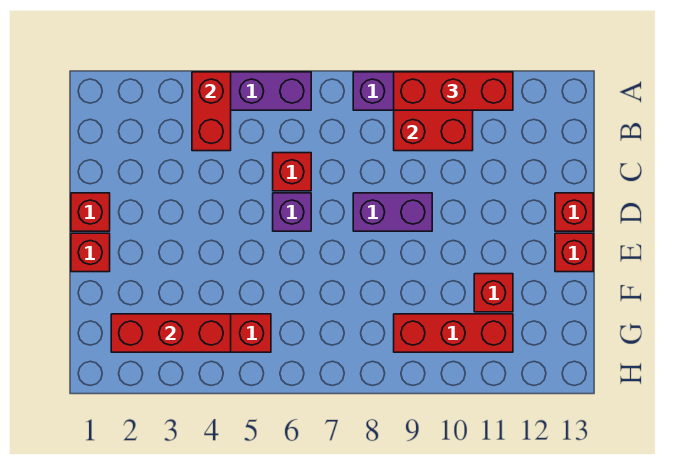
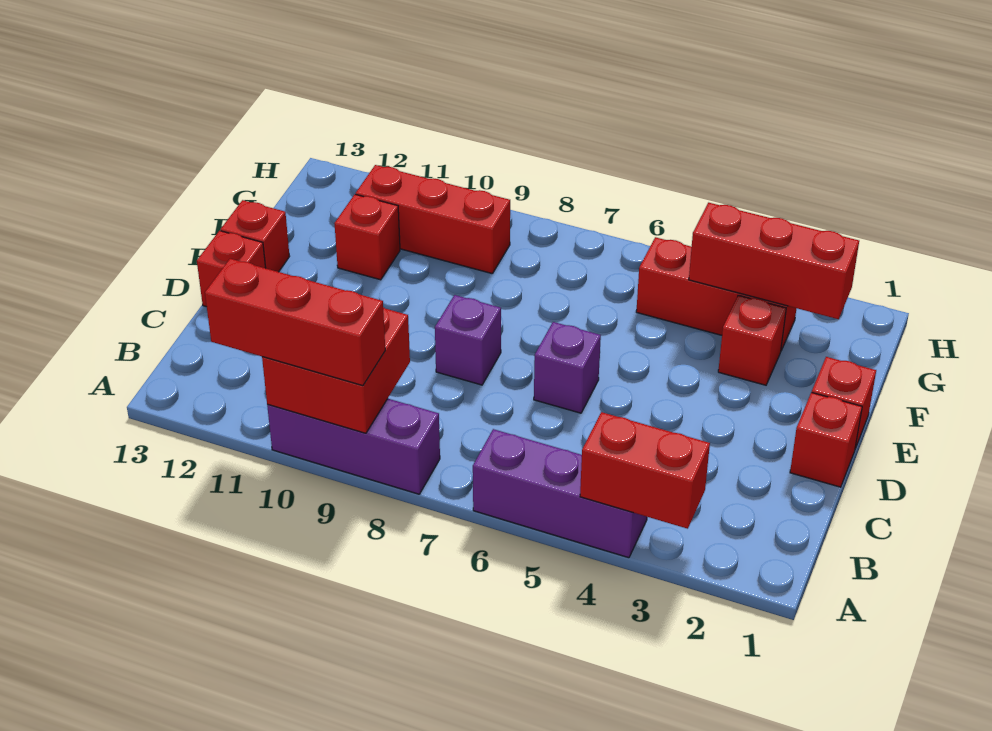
red brick A4:B4 level 2 -> red brick A3:A4 level 2
red brick C6 level 1 -> red brick F3 level 1
purple brick D8:D9 level 1 -> purple brick D8 level 1

